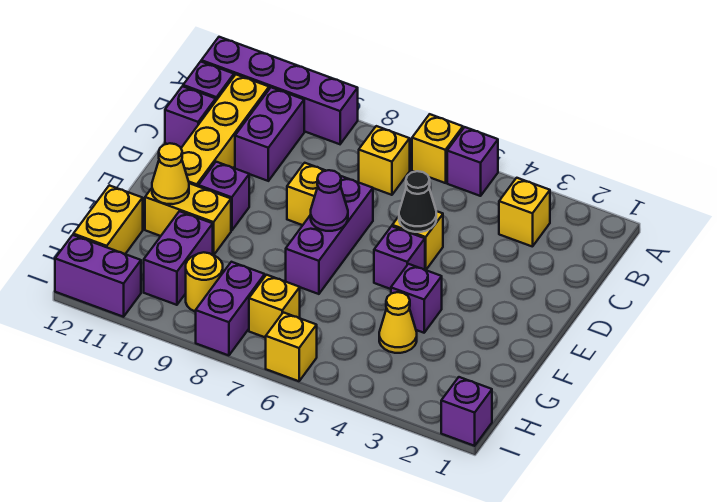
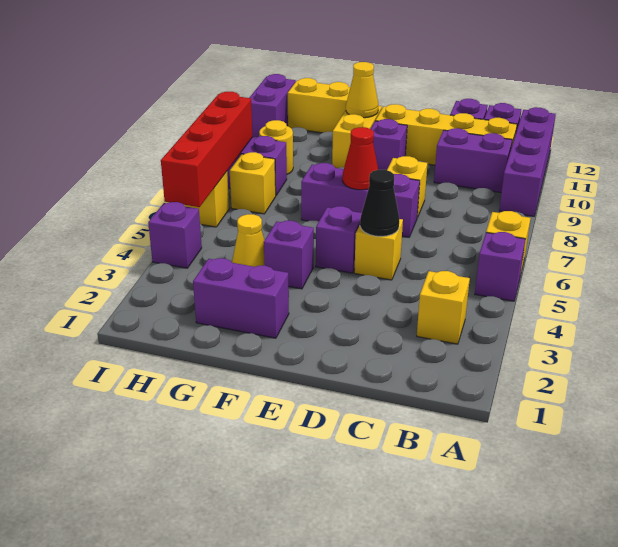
yellow brick B7 level 1 -> none
purple cone E7 level 2 -> red cone E7 level 2
purple brick G10:H10 level 1 -> purple brick F2:G2 level 1
purple brick I1 level 1 -> purple brick I4 level 1
none -> red brick I5:I8 level 2

